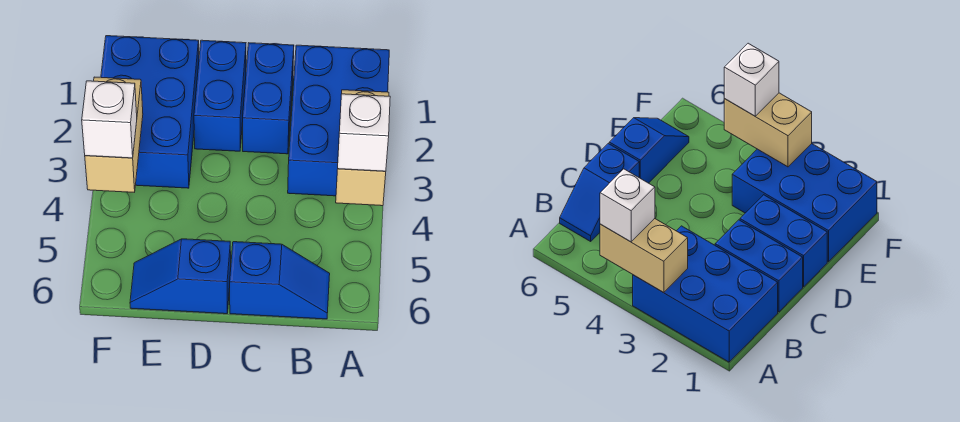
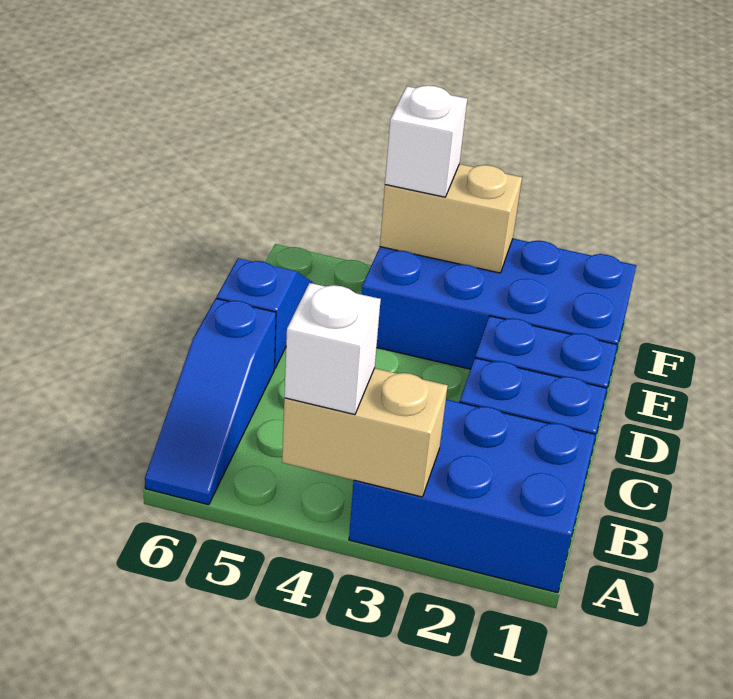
blue slope B6:C6 level 1 top C -> blue slope A6:C6 level 1 top C
blue brick E1:F3 level 1 -> blue brick E1:F4 level 1

